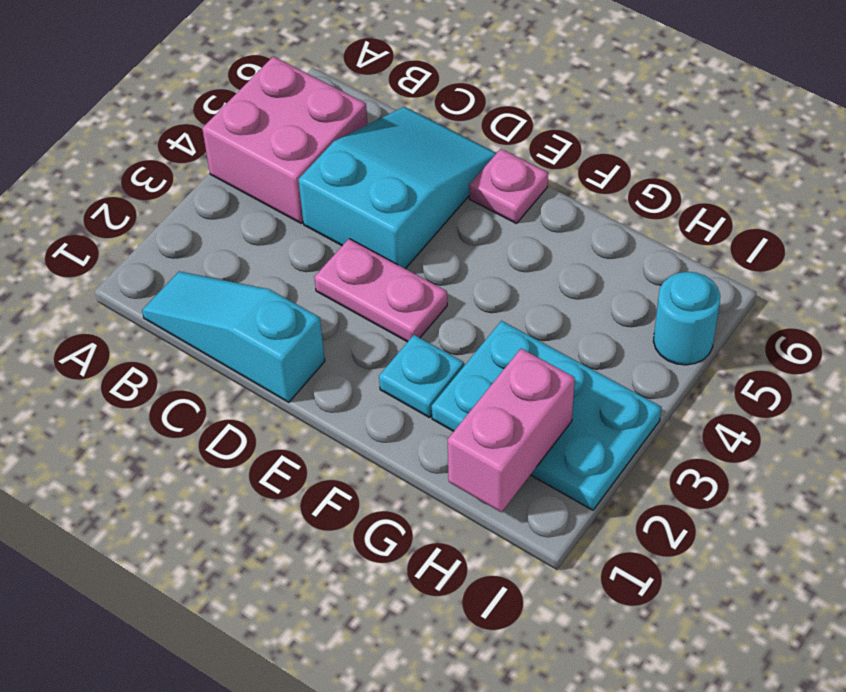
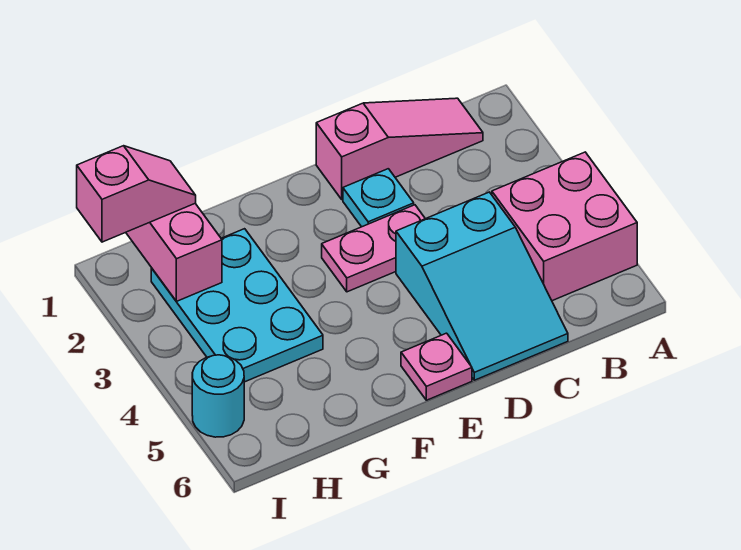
cyan slope B1:D1 level 1 top D -> pink slope B1:D1 level 1 top D
cyan plate F2 level 1 -> cyan plate D2 level 1
cyan plate G2:I3 level 1 -> cyan plate G2:H4 level 1
none -> pink slope H1:I1 level 3 top I

